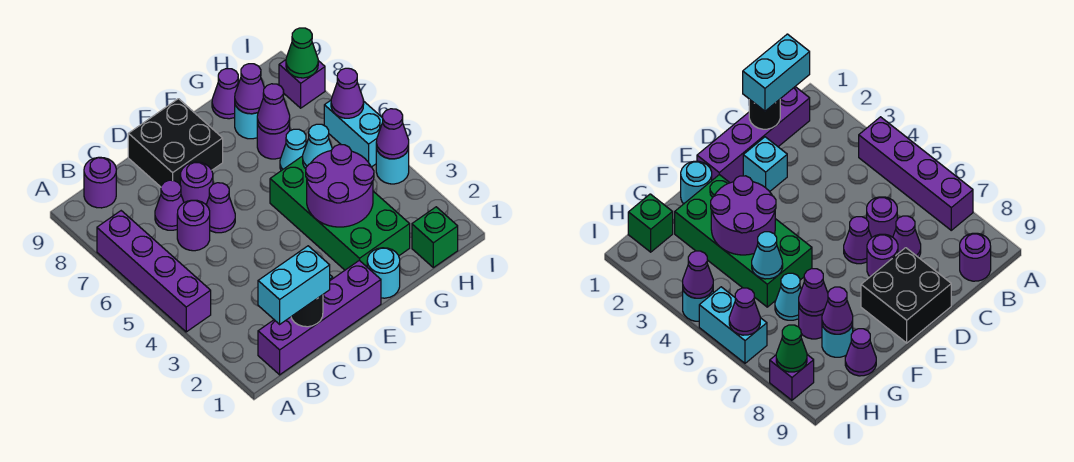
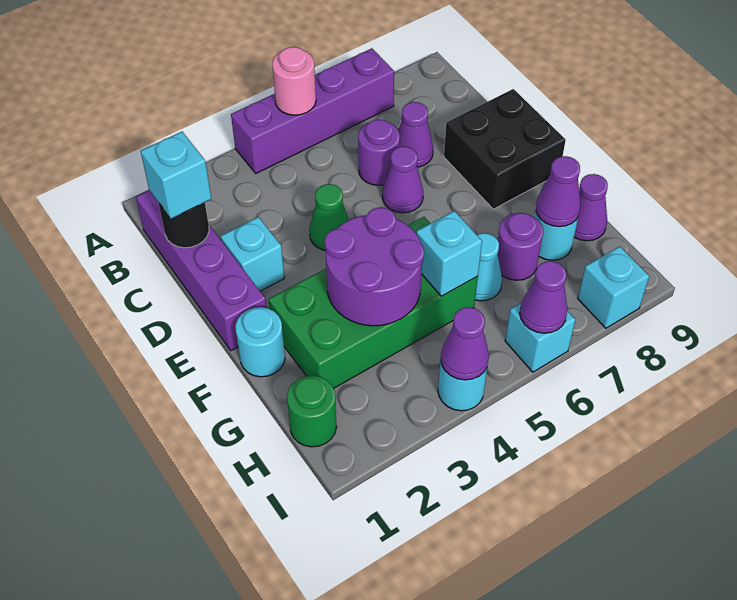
none -> pink round brick A5 level 2
cyan brick B1:C1 level 3 -> cyan brick C1 level 3
purple round brick B9 level 1 -> none
purple round brick D7 level 1 -> none
cyan cone G5 level 2 -> cyan brick G5 level 2
purple cone G7 level 2 -> none
green brick H1 level 1 -> green round brick H1 level 1
cyan brick I5:I6 level 1 -> cyan brick I6 level 1
purple brick I8 level 1 -> cyan brick I8 level 1
green cone I8 level 2 -> green cone D4 level 1

